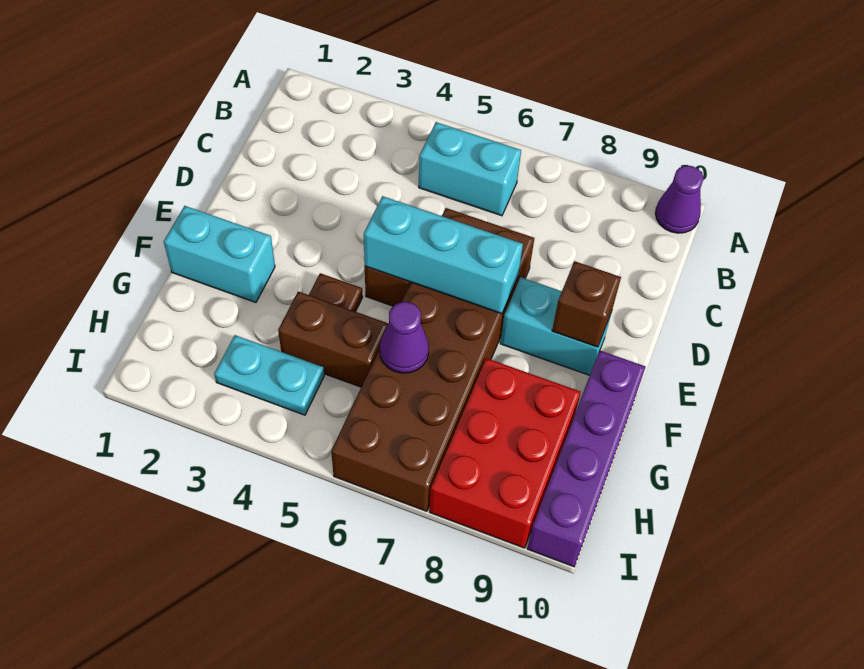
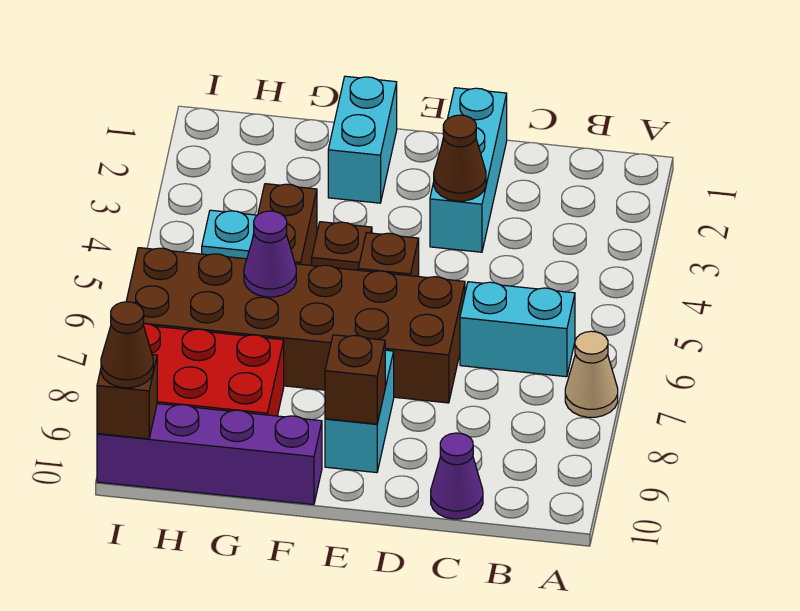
none -> tan cone A7 level 1
purple cone A10 level 1 -> purple cone C10 level 1
cyan brick B5:B6 level 1 -> cyan brick B6:C6 level 1
none -> brown cone D3 level 2
cyan brick E5:E7 level 2 -> cyan brick D1:D3 level 1
cyan plate H3:H4 level 1 -> cyan plate H4 level 1
none -> brown brick I10 level 2
none -> brown cone I10 level 3

